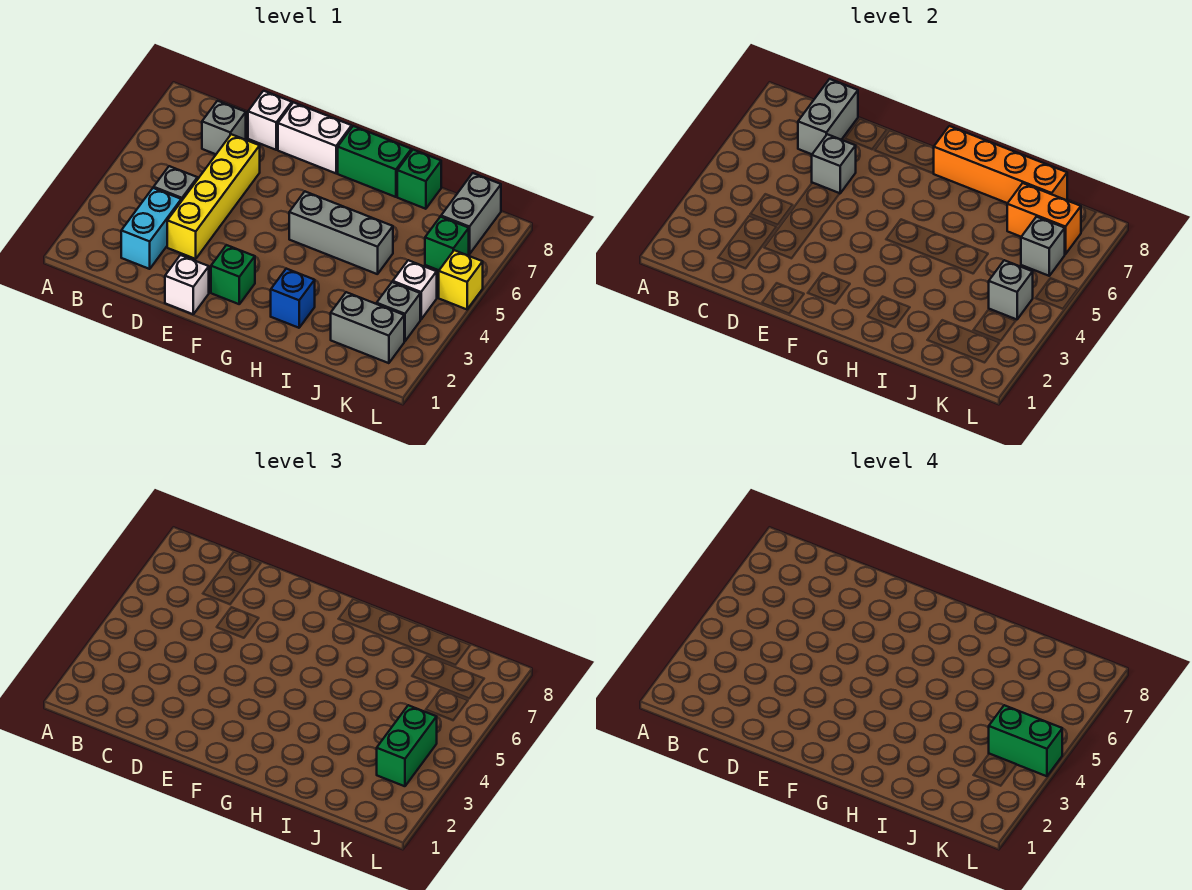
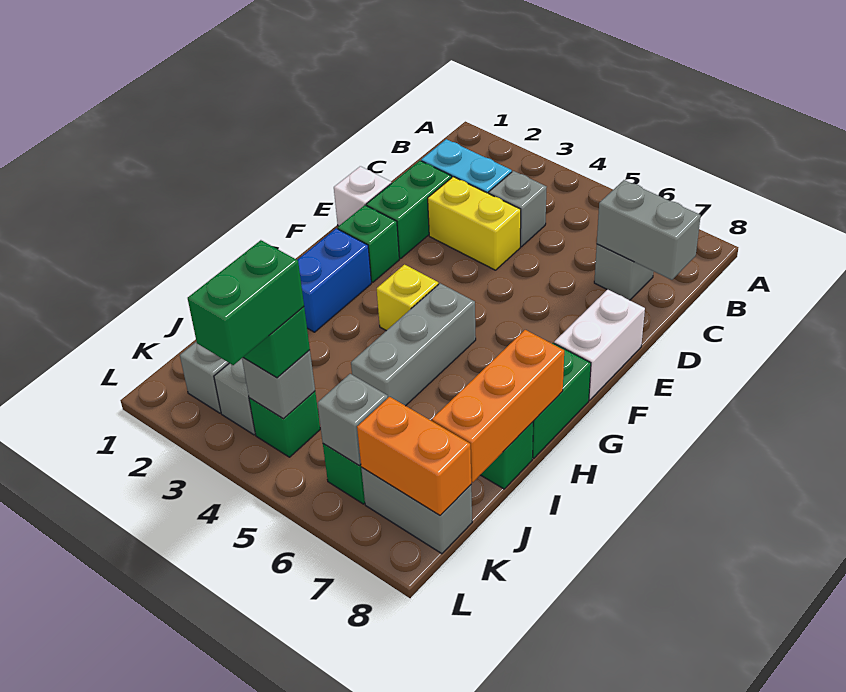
none -> green brick D2:E2 level 1
yellow brick D3:D6 level 1 -> yellow brick D3:D4 level 1
grey brick D6 level 2 -> none
white brick D8 level 1 -> none
orange brick G8:J8 level 2 -> orange brick H8:J8 level 2
blue brick H2 level 1 -> blue brick G2:H2 level 1
orange brick J7:K7 level 2 -> orange brick K7:K8 level 2
white brick K4 level 1 -> green brick K4 level 1
yellow brick L5 level 1 -> yellow brick G4 level 1

